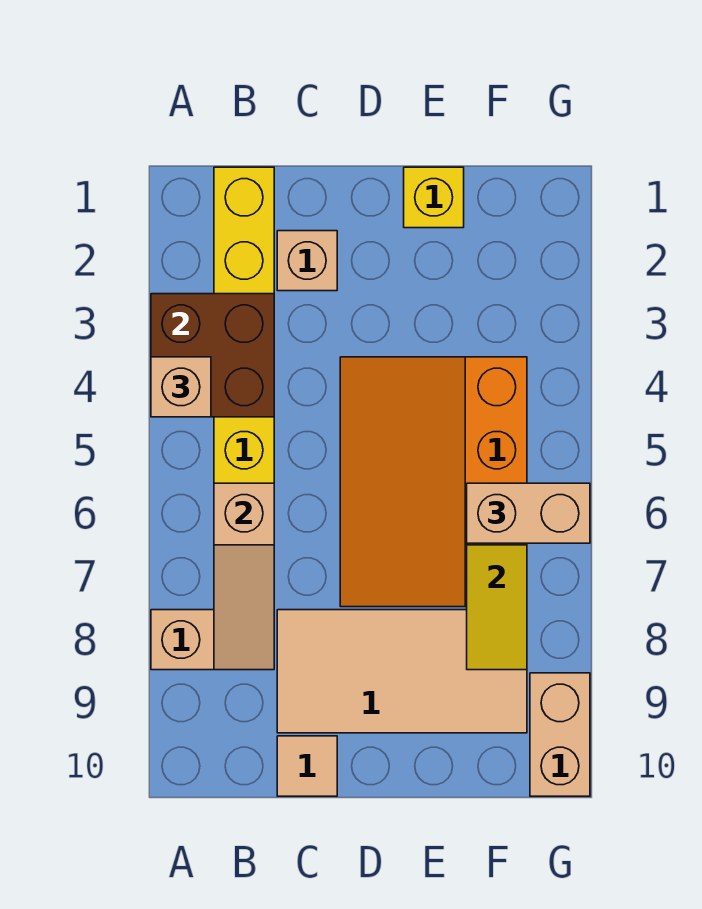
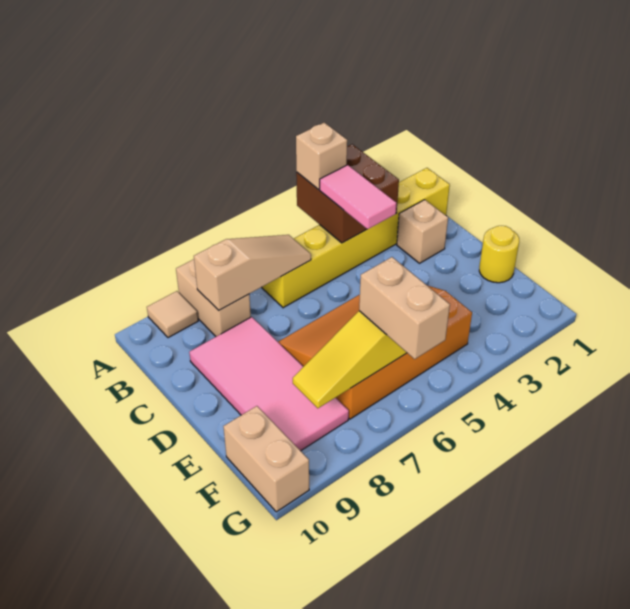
none -> pink tile B4:C4 level 3
tan slope B6:B8 level 2 top 6 -> tan slope B6:B8 level 2 top 8
tan tile C8:F9 level 1 -> pink tile C8:F9 level 1
tan tile C10 level 1 -> tan tile A9 level 1
yellow brick E1 level 1 -> yellow round brick E1 level 1
tan brick G9:G10 level 1 -> tan brick F10:G10 level 1

